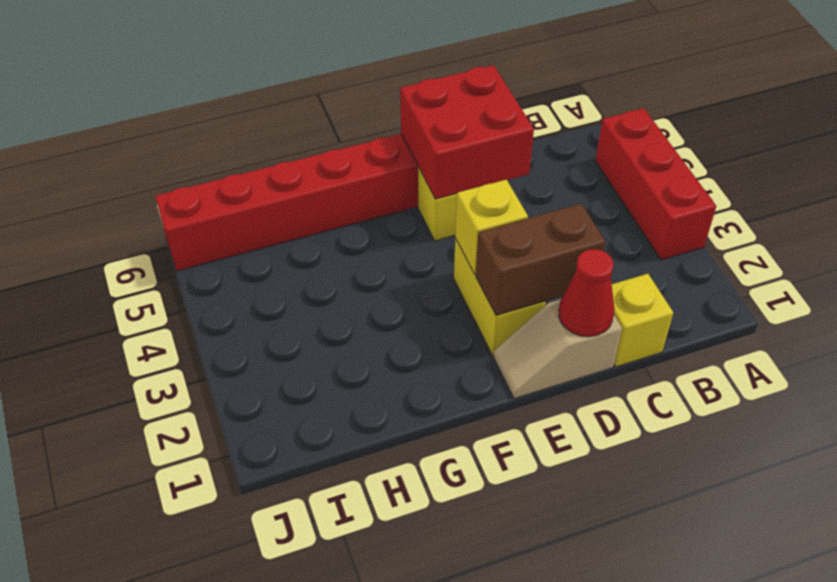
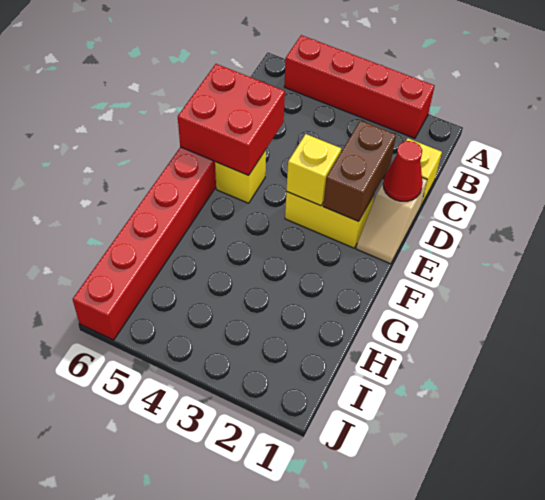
red brick A3:A5 level 1 -> red brick A2:A5 level 1

